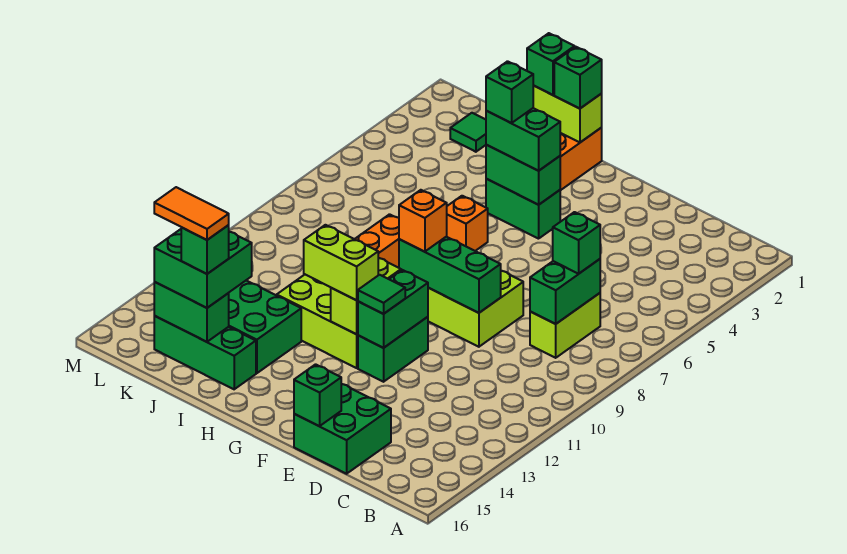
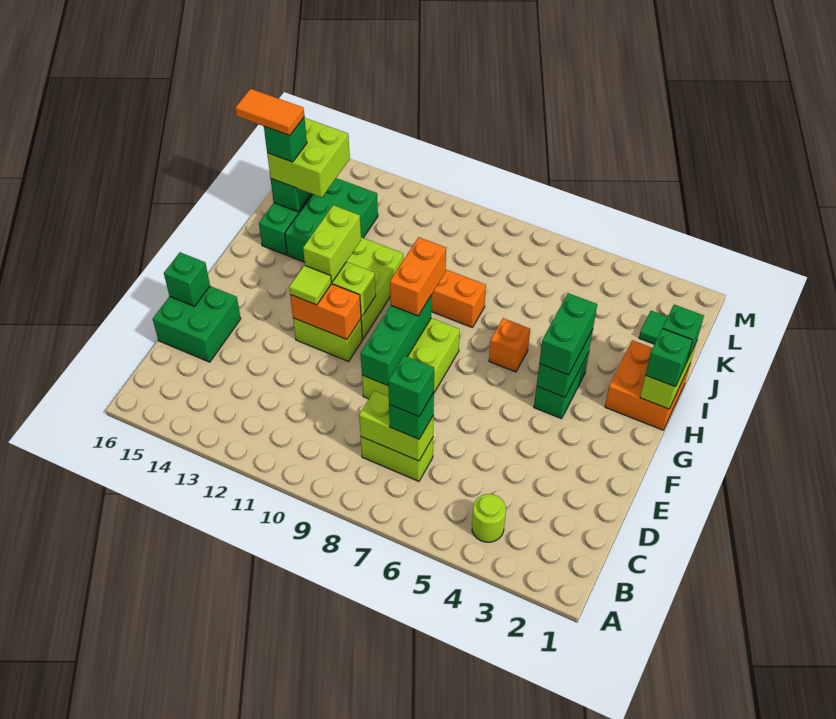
none -> lime round brick B4 level 1
green brick C7:C8 level 2 -> lime brick C7:C8 level 2
green brick F11:F12 level 1 -> lime brick F11:F12 level 1
green brick F11:F12 level 2 -> orange brick F11:F12 level 2
green tile F12 level 3 -> lime tile F12 level 3
orange brick G9 level 3 -> orange brick G9:H9 level 3
green brick H4 level 4 -> green brick C7 level 4
green brick J14:K15 level 3 -> lime brick J14:K15 level 3
orange tile J15:K15 level 5 -> orange tile J15:J16 level 5

